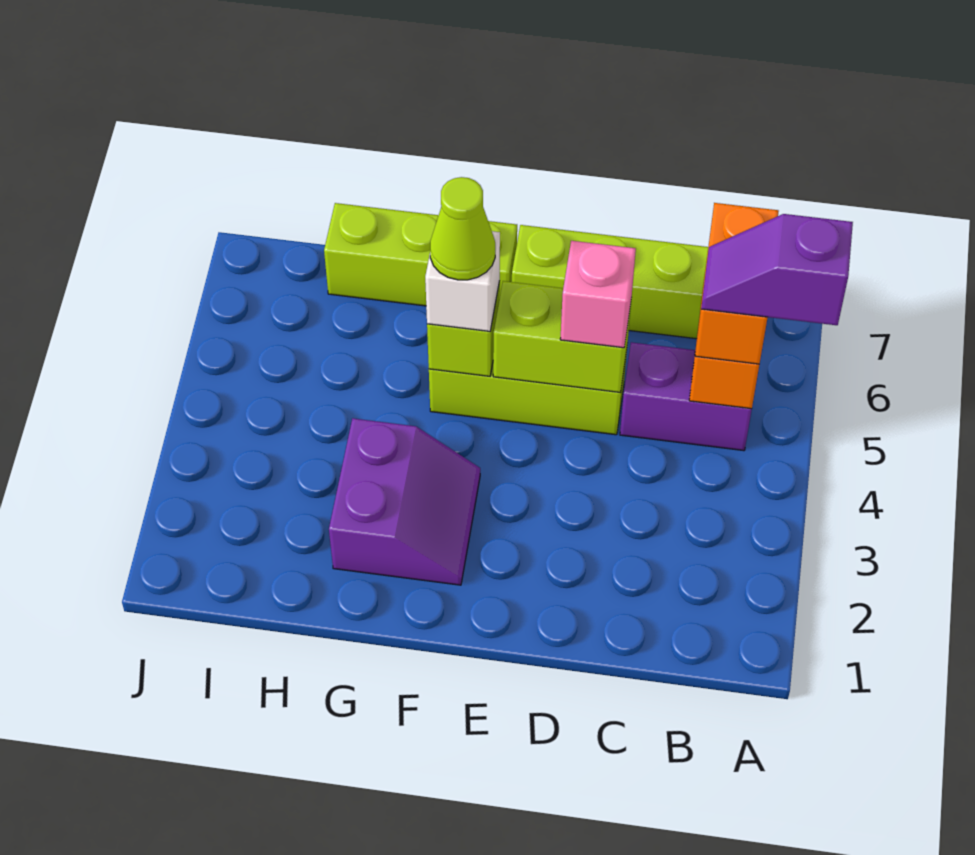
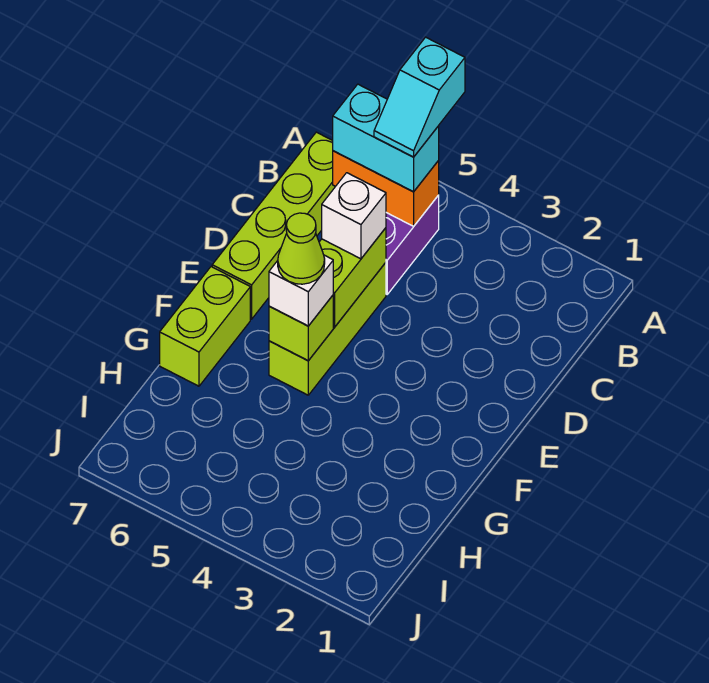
purple slope A5:B5 level 4 top A -> cyan slope A5:B5 level 4 top A
orange brick B5:B6 level 3 -> cyan brick B5:B6 level 3
pink brick D5 level 3 -> white brick D5 level 3
purple slope F2:G3 level 1 top G -> none
lime brick F7:H7 level 1 -> lime brick F7:G7 level 1

